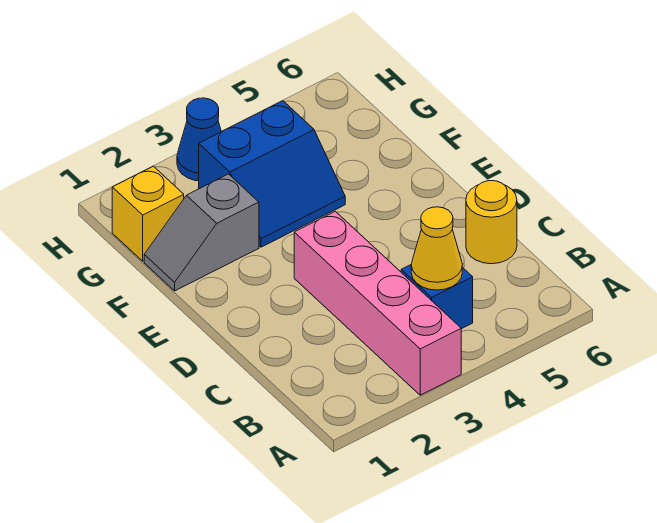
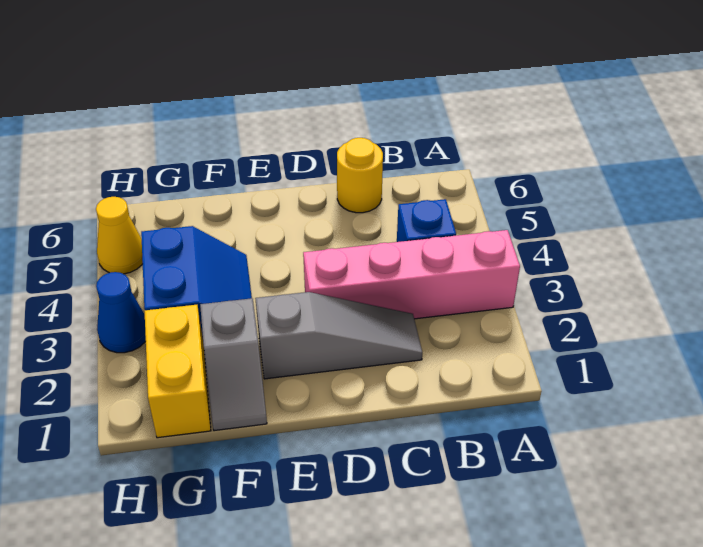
yellow cone B4 level 2 -> yellow cone H5 level 1
none -> grey slope C2:E2 level 1 top E
yellow brick G1 level 1 -> yellow brick G1:G2 level 1

